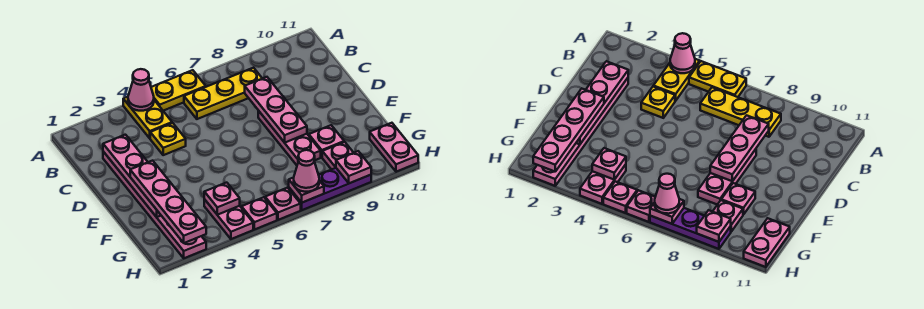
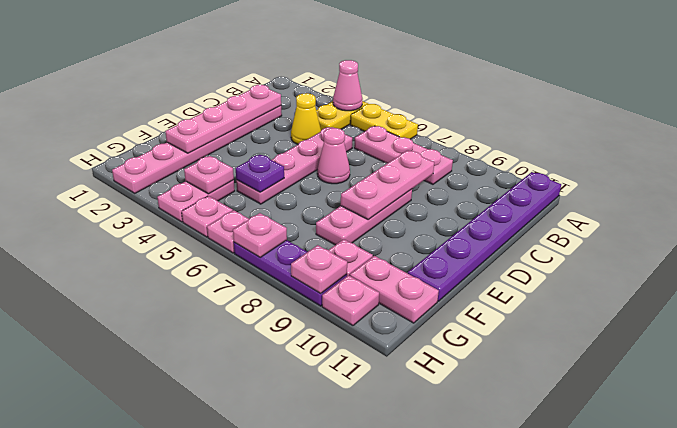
none -> purple plate A11:F11 level 1
yellow plate B6:B8 level 1 -> pink plate B6:B8 level 1
yellow plate C4 level 1 -> yellow cone C4 level 1
pink plate E2:H2 level 3 -> pink plate C5:F5 level 1
none -> purple plate F5 level 2
pink plate F9 level 1 -> pink plate H10 level 1
pink plate G11:H11 level 1 -> pink plate G10:G11 level 1
pink cone H7 level 3 -> pink cone D6 level 1

